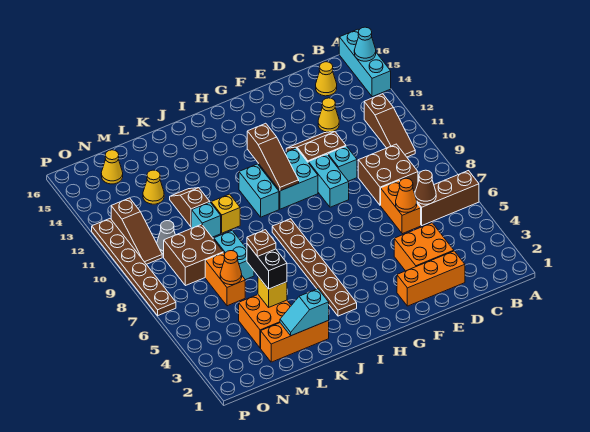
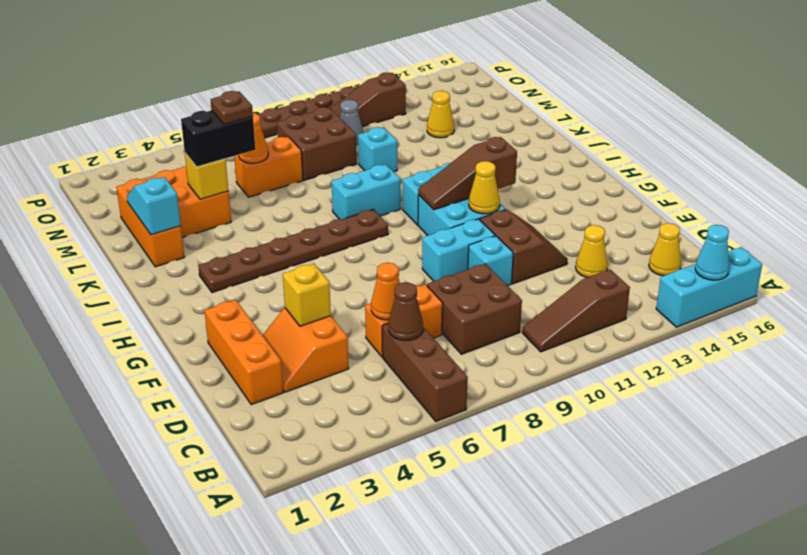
orange brick D3:E4 level 1 -> orange slope D3:E4 level 1 top 4
yellow brick K10 level 1 -> yellow brick E4 level 2
cyan brick L7:L8 level 1 -> cyan brick J8:J9 level 1
brown slope L11:L12 level 1 top 11 -> none
yellow cone N15 level 1 -> yellow cone G11 level 2

